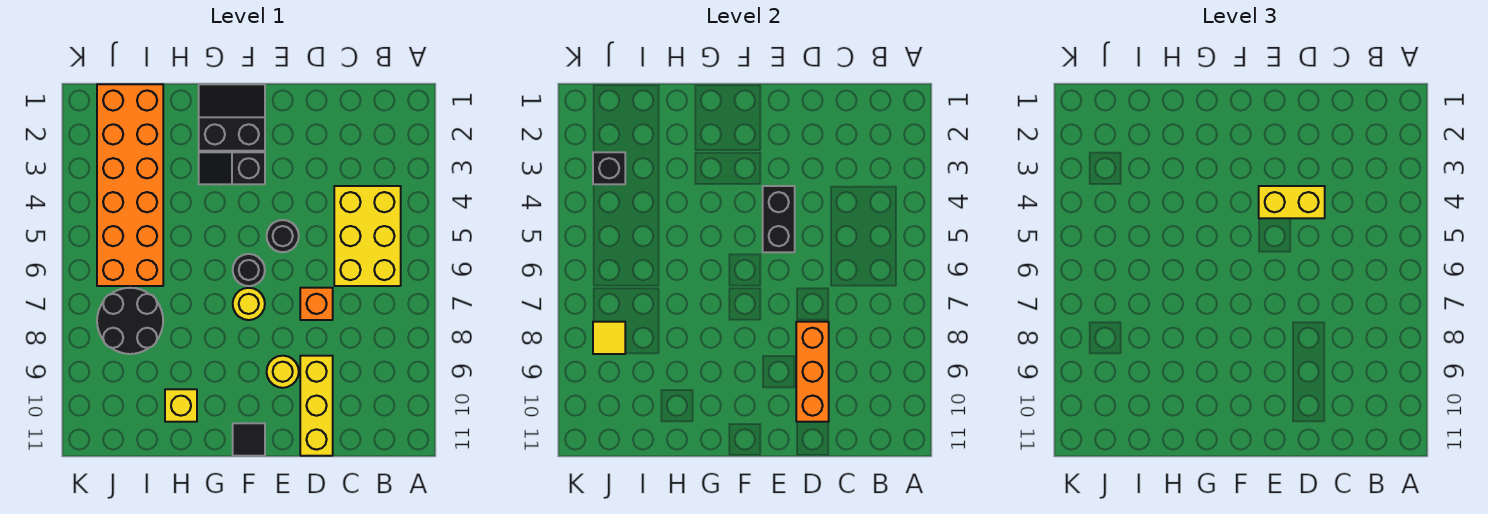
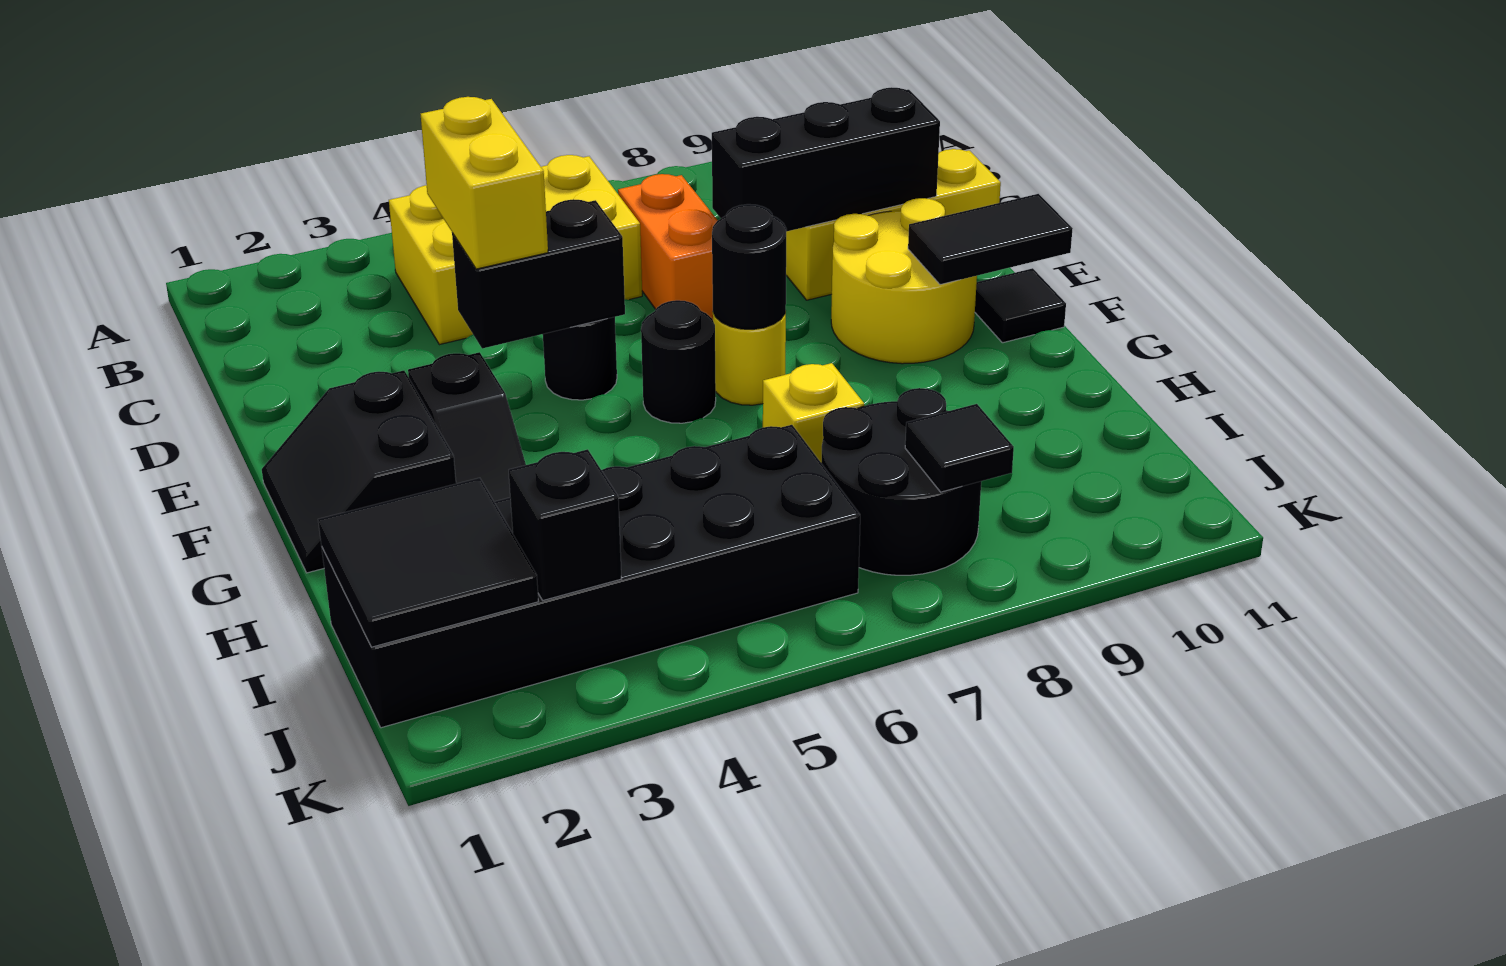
orange brick D7 level 1 -> orange brick C7:D7 level 1
orange brick D8:D10 level 2 -> black brick D8:D10 level 2
yellow round brick E9 level 1 -> yellow round brick E9:F10 level 1
none -> black round brick F7 level 2
none -> black tile F10:F11 level 2
yellow brick H10 level 1 -> yellow brick H7 level 1
orange brick I1:J6 level 1 -> black brick I1:J6 level 1
none -> black tile I1:J2 level 2
yellow tile J8 level 2 -> black tile J8 level 2

